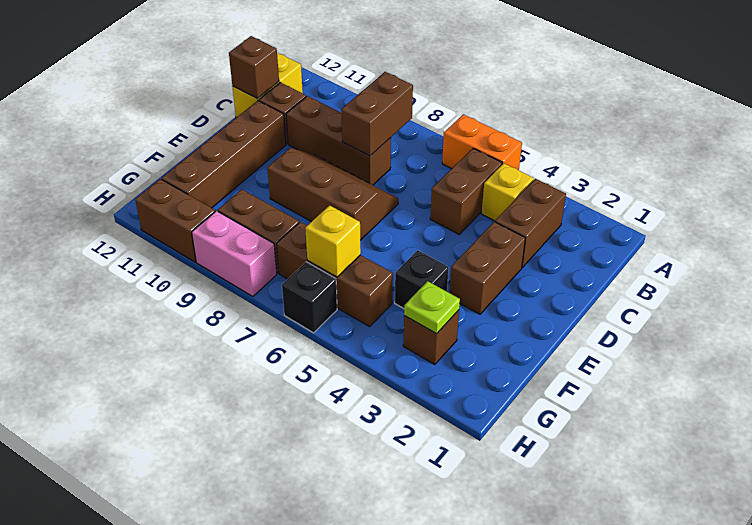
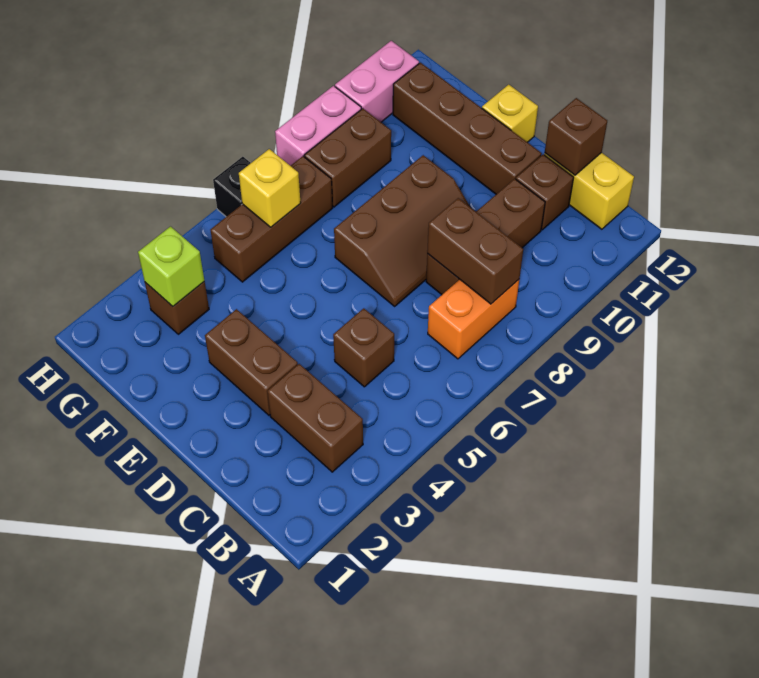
orange brick A5:A6 level 1 -> orange brick B7:B8 level 1
yellow brick B4 level 1 -> yellow brick E12 level 1
brown brick B5:C5 level 1 -> brown brick C5 level 1
black brick F4 level 1 -> none
lime plate G3 level 2 -> lime brick G3 level 2
brown brick H10:H11 level 1 -> pink brick H10:H11 level 1

